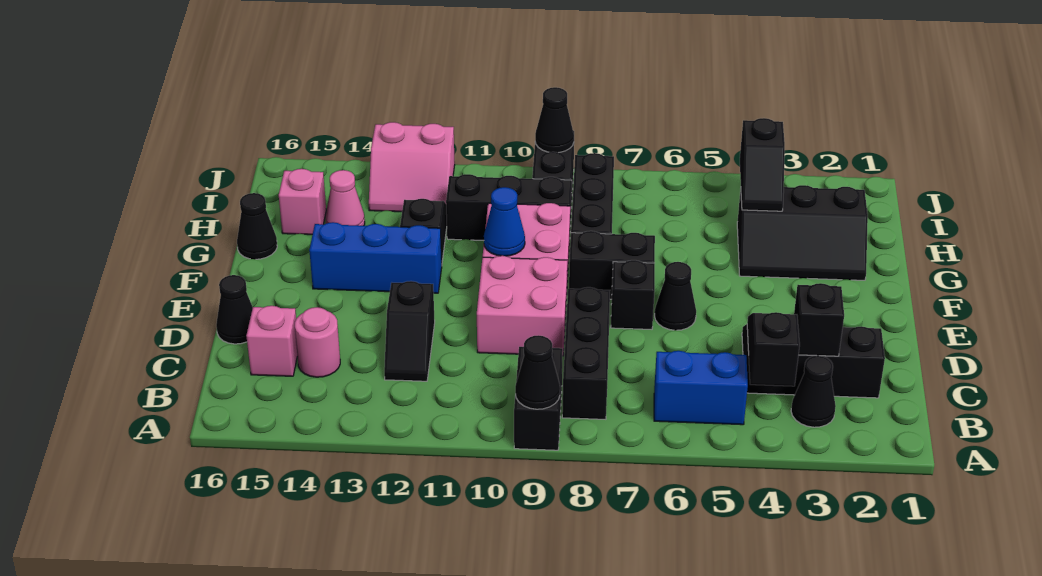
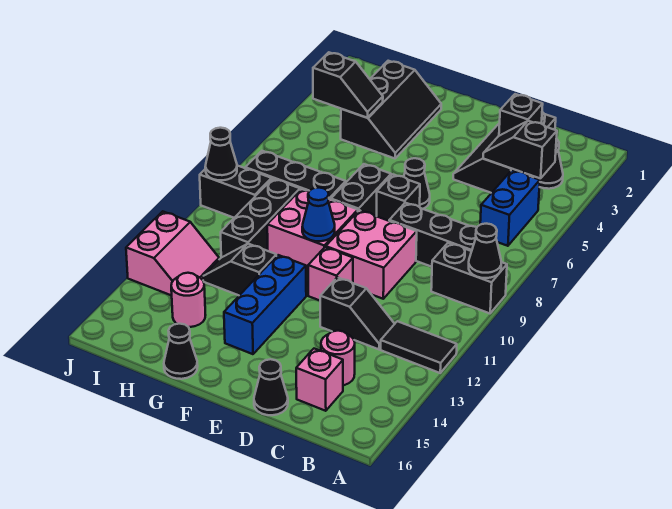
none -> black tile A12:B12 level 1
pink cone H14 level 1 -> pink round brick H14 level 1
pink brick H15 level 1 -> pink brick E11 level 1

